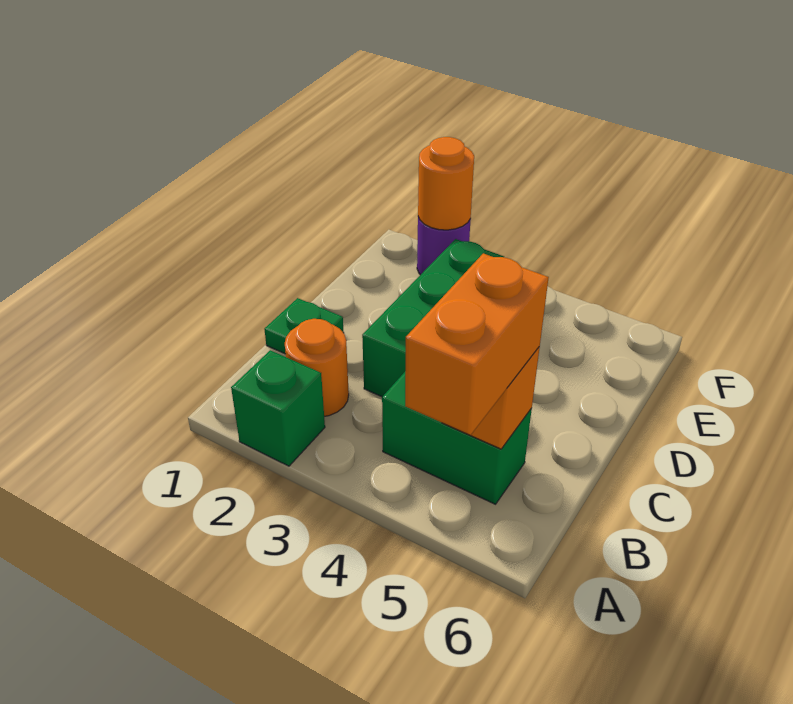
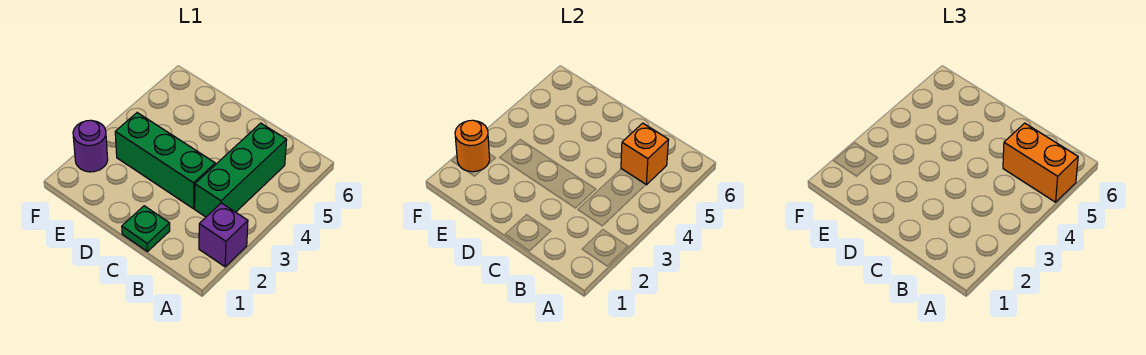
green brick A2 level 1 -> purple brick A2 level 1
orange round brick B2 level 1 -> none
green brick B4:B5 level 1 -> green brick B3:B5 level 1

